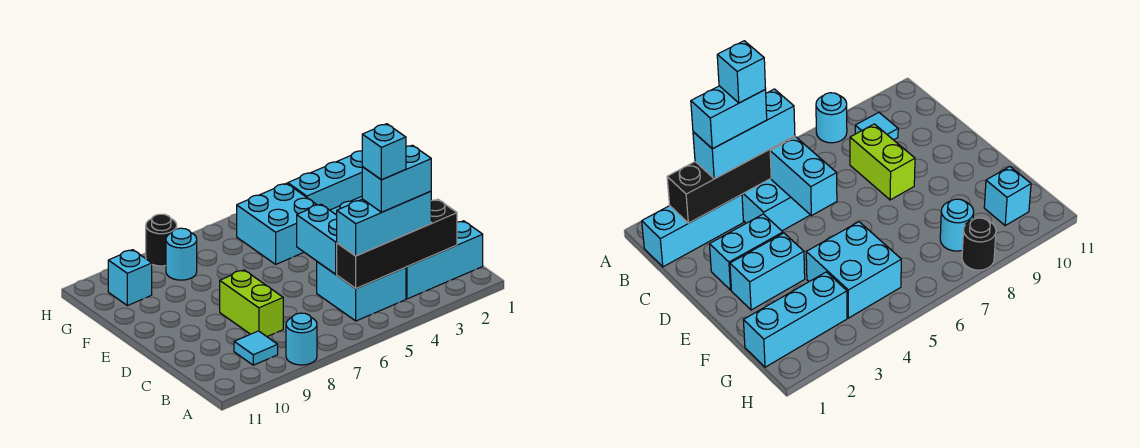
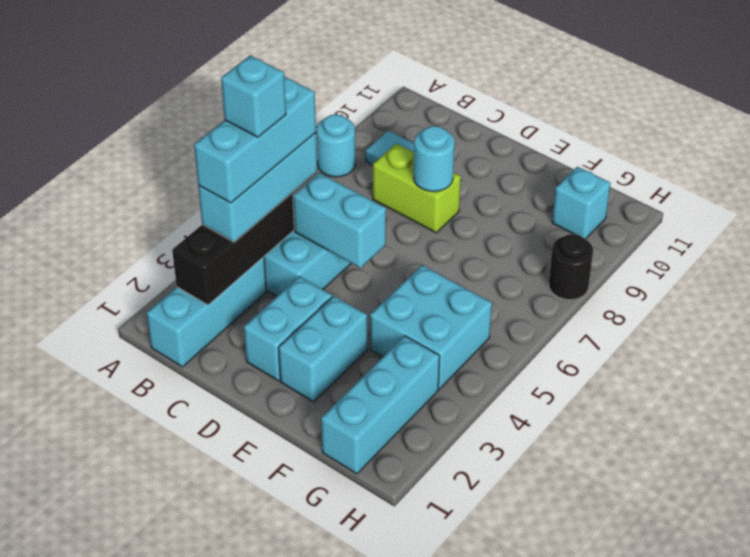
cyan brick B3:B4 level 4 -> cyan brick B3:B5 level 4
cyan round brick G8 level 1 -> cyan round brick D8 level 2

